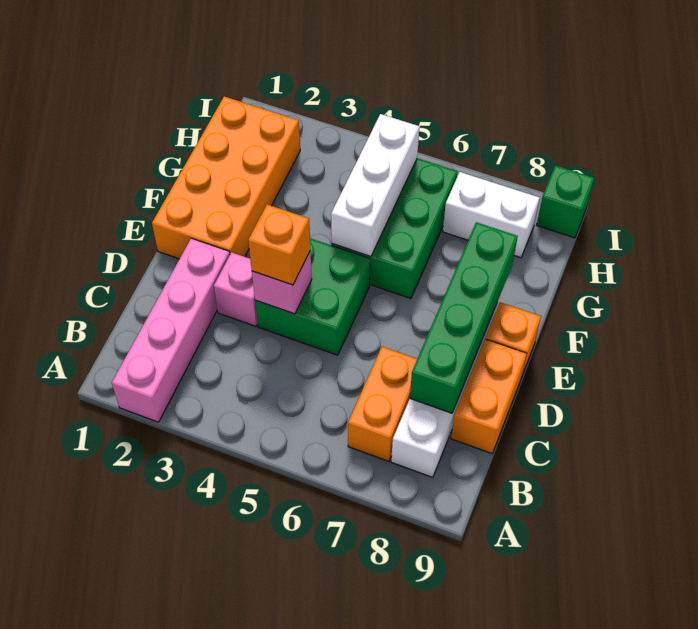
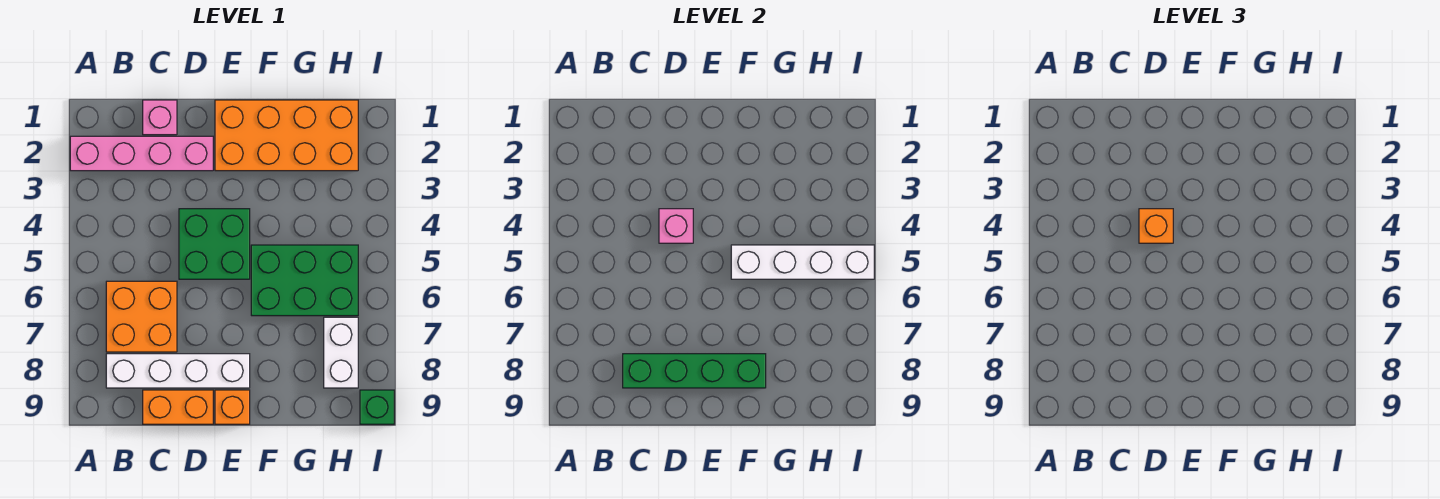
orange brick B7:C7 level 1 -> orange brick B6:C7 level 1
pink brick D3 level 1 -> pink brick C1 level 1
white brick F5:H5 level 2 -> white brick F5:I5 level 2

